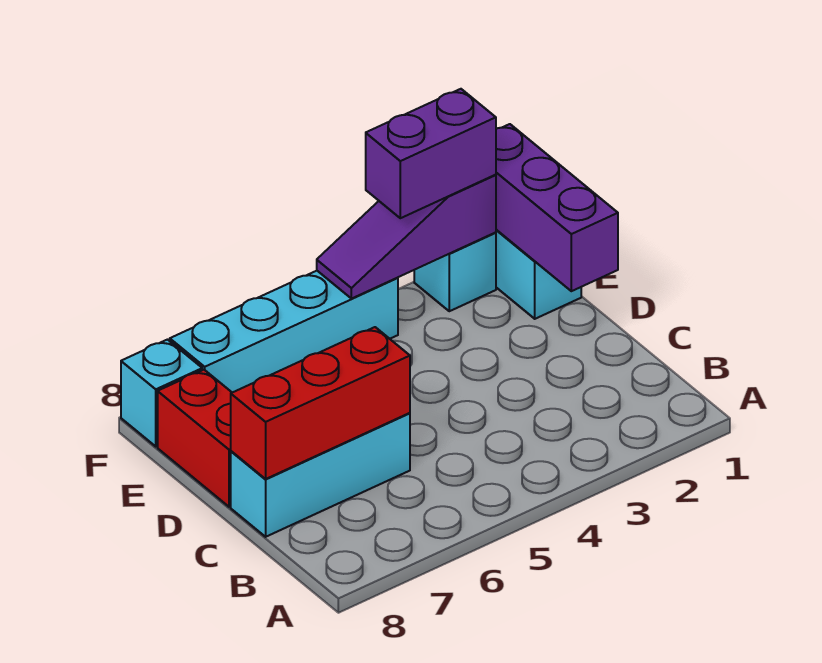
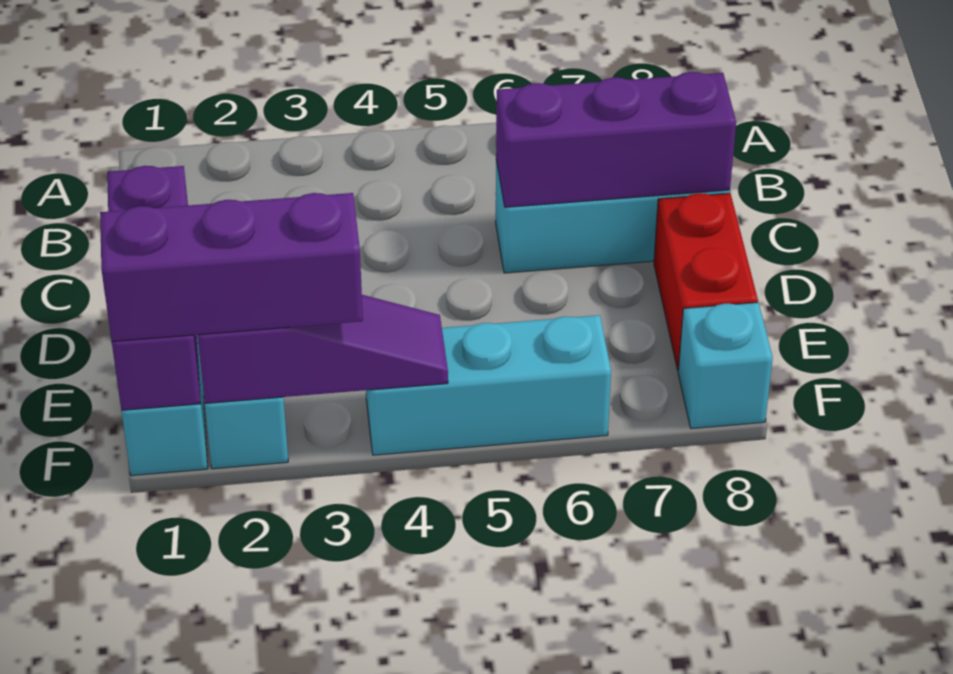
red brick C6:C8 level 2 -> purple brick C6:C8 level 2
purple brick F2:F3 level 3 -> purple brick F1:F3 level 3
cyan brick F4:F7 level 1 -> cyan brick F4:F6 level 1

